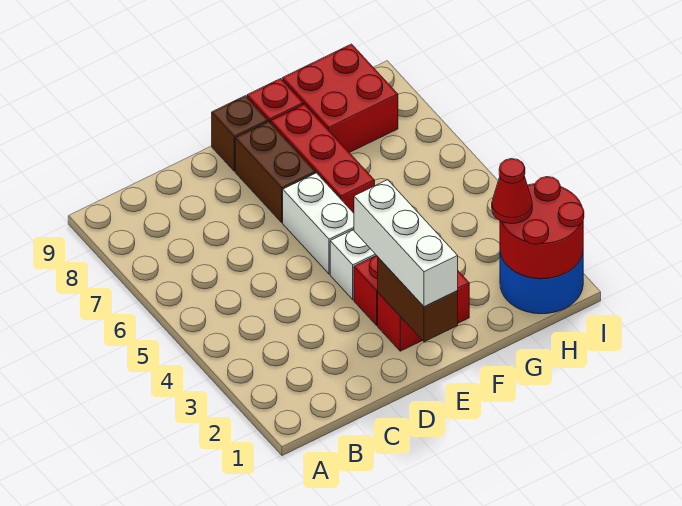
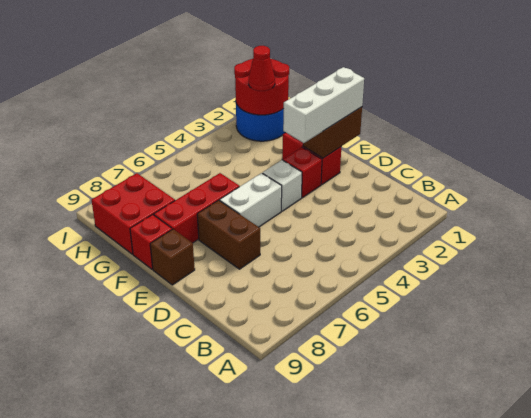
brown brick E7:E8 level 1 -> brown brick D7:E7 level 1

